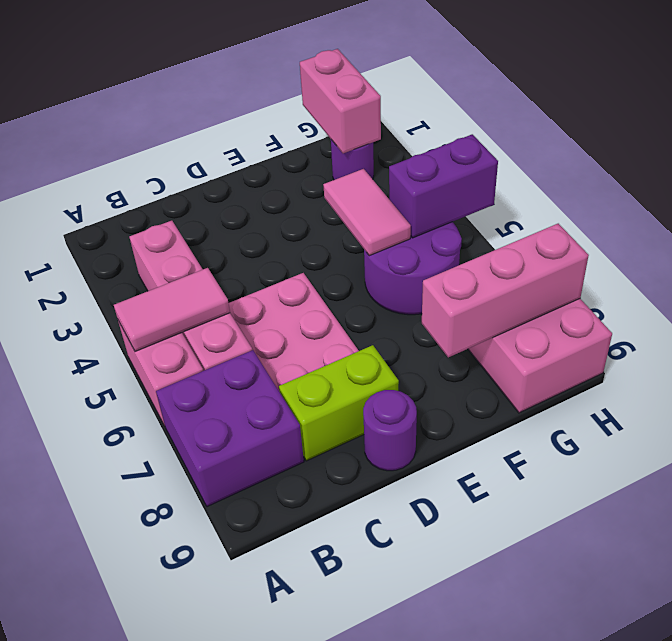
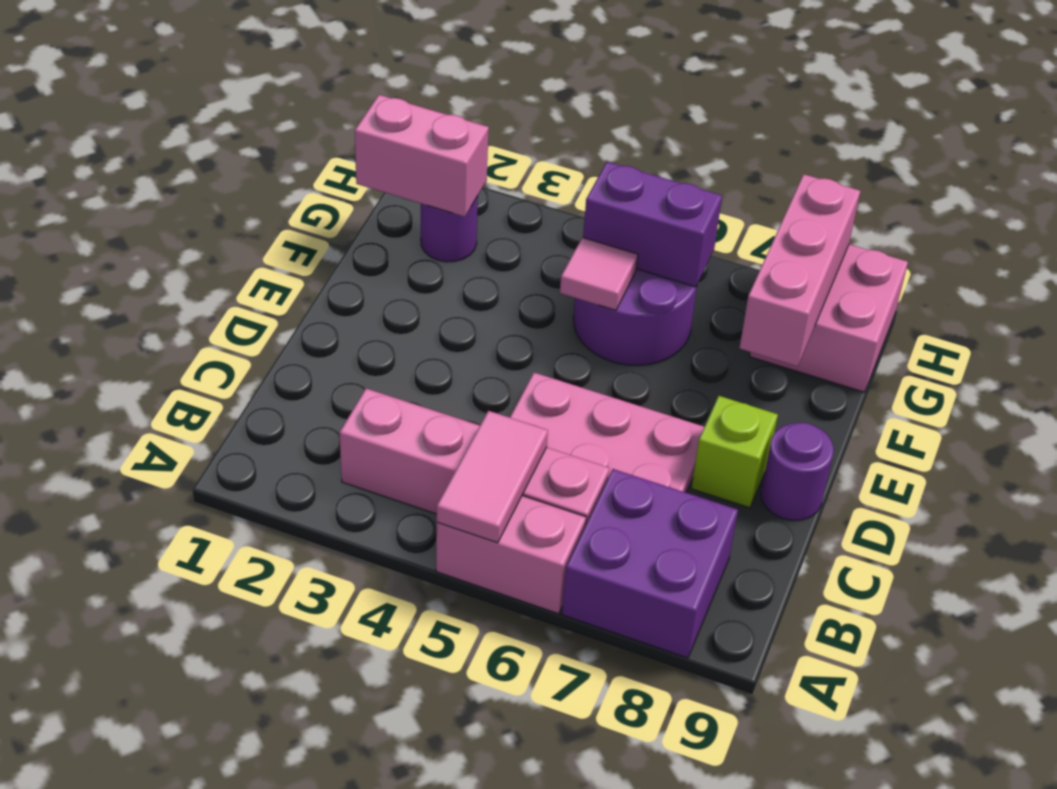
lime brick C8:D8 level 1 -> lime brick D8 level 1
pink tile F4:F5 level 2 -> pink tile F5 level 2
purple brick G5:H5 level 2 -> purple brick G5:G6 level 2

